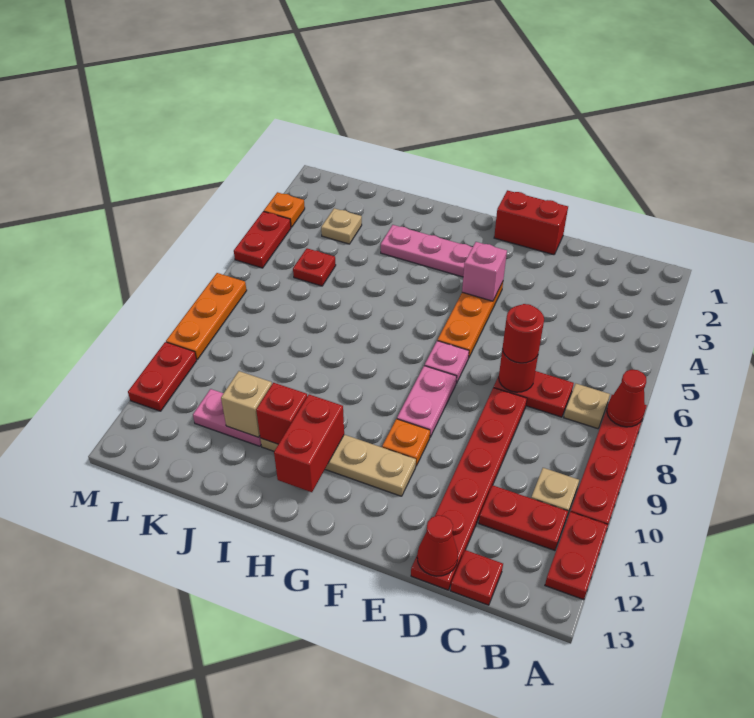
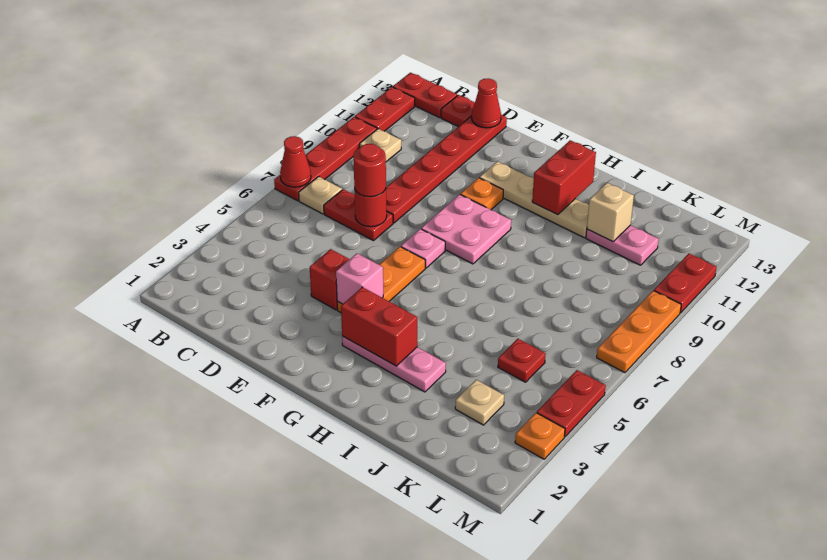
red plate B11:C11 level 1 -> red plate A13:B13 level 1
red brick E1:F1 level 1 -> red brick G3:H3 level 2
pink plate F8:F9 level 1 -> pink plate F8:G9 level 1
red brick I11 level 2 -> red brick E4 level 1

